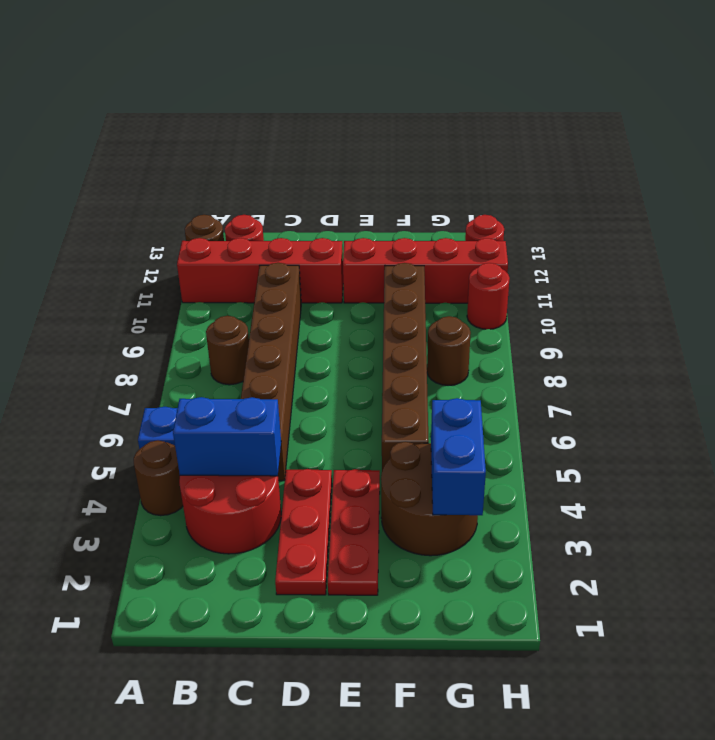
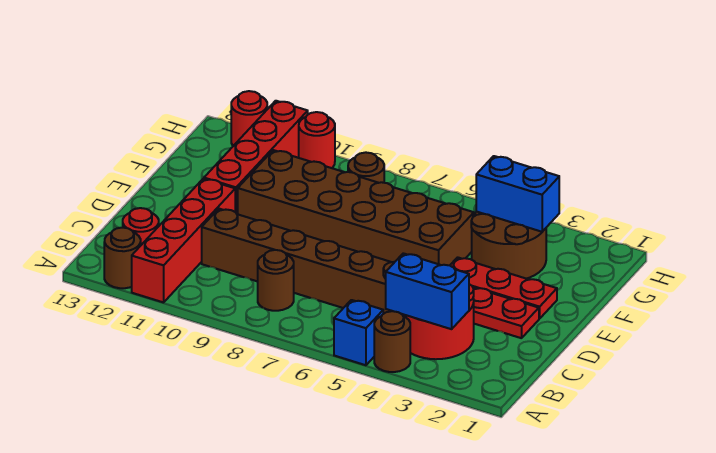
blue brick B4:C4 level 2 -> blue brick B3:B4 level 2
brown brick F5:F10 level 1 -> brown brick E5:F10 level 1

